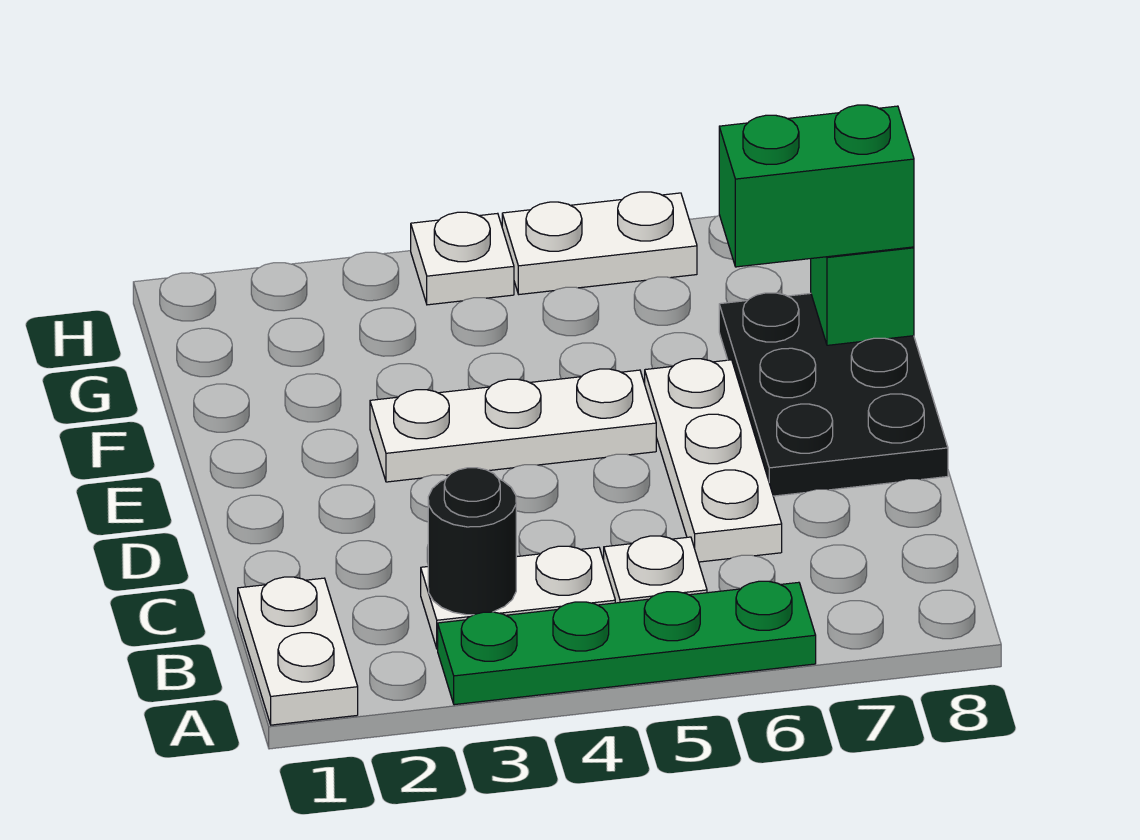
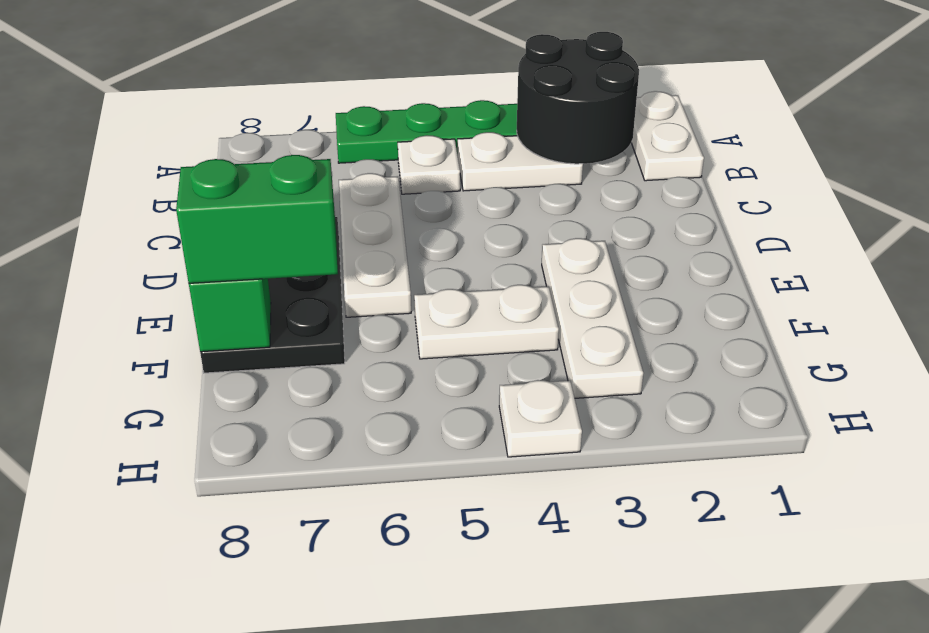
black round brick B3 level 2 -> black round brick A2:B3 level 2
white plate E3:E5 level 1 -> white plate E3:G3 level 1
white plate H5:H6 level 1 -> white plate F4:F5 level 1

